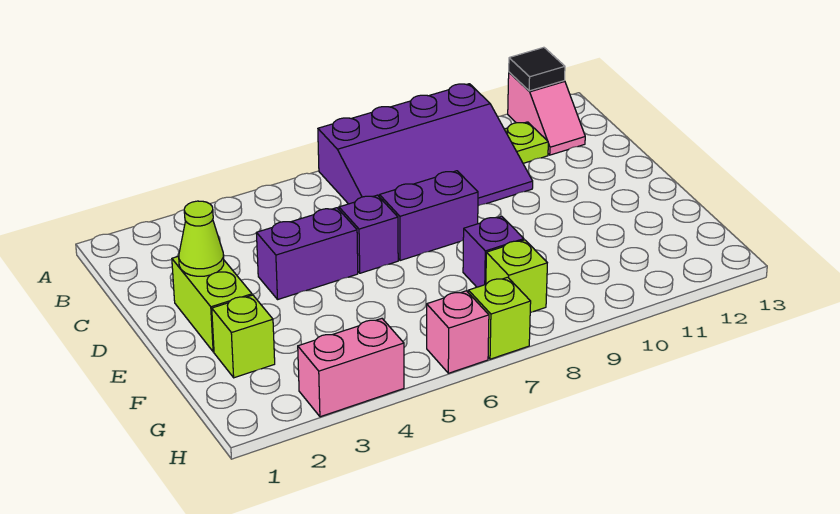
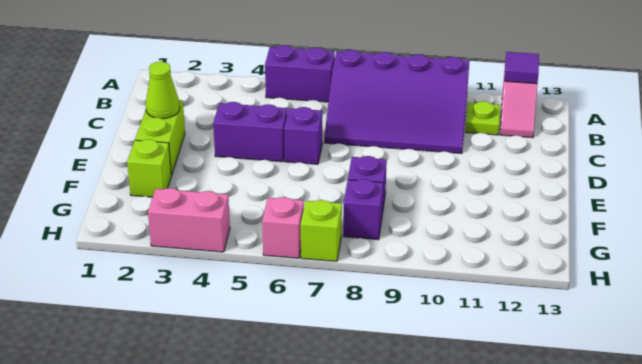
black tile A12 level 2 -> purple tile A12 level 2
purple brick D7:D8 level 1 -> purple brick A5:A6 level 1
lime brick G8 level 1 -> purple brick G8 level 1

